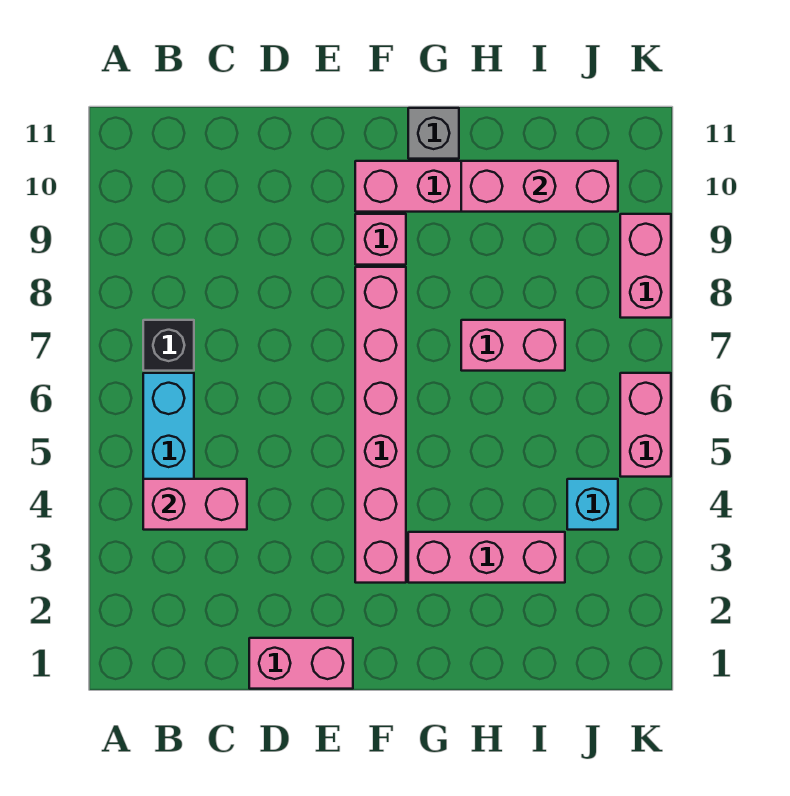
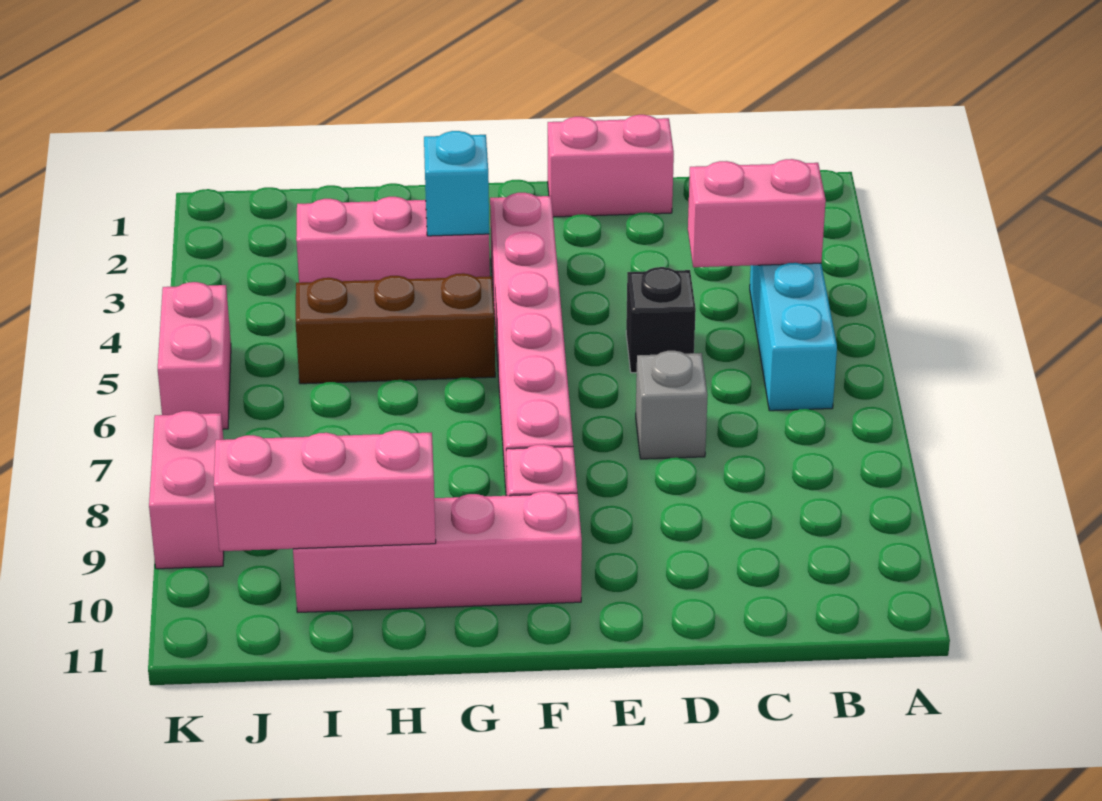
black brick B7 level 1 -> black brick D5 level 1
none -> brown brick G5:I5 level 1
grey brick G11 level 1 -> grey brick D7 level 1
pink brick H7:I7 level 1 -> none
cyan brick J4 level 1 -> cyan brick G3 level 2

